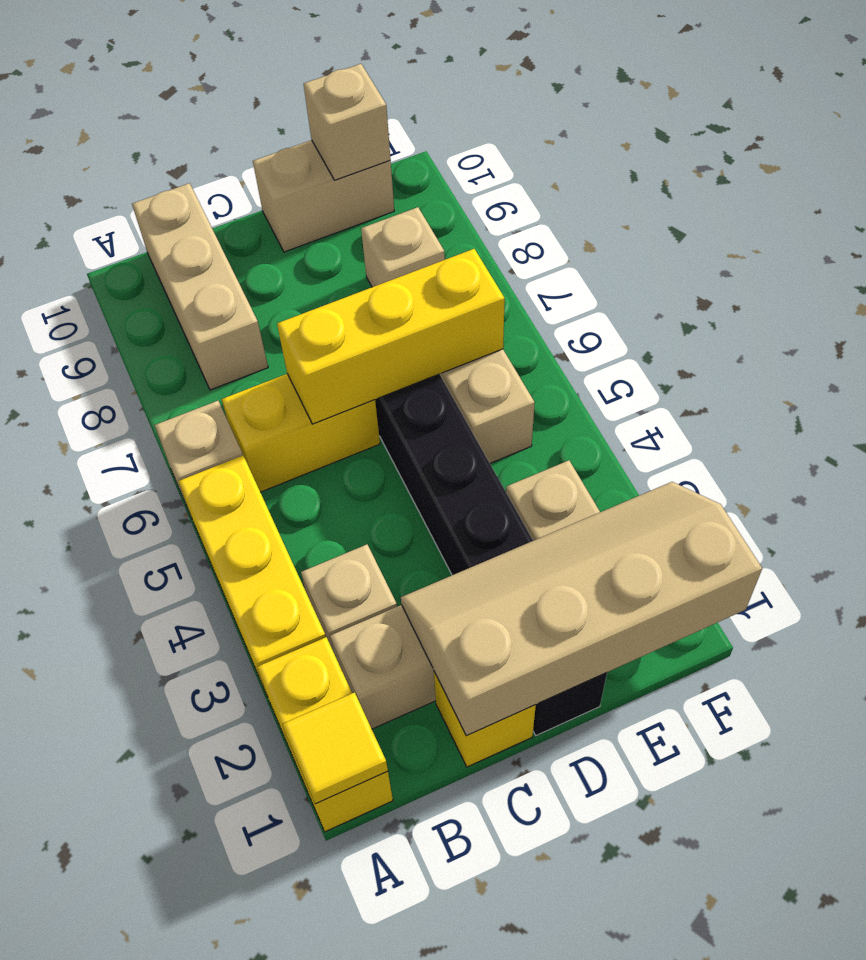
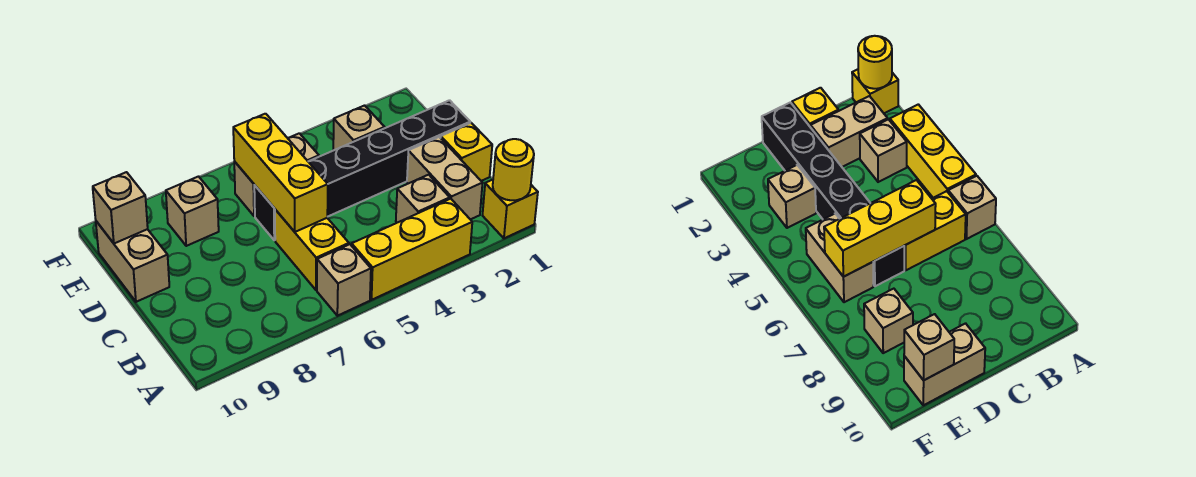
yellow brick A1:A2 level 1 -> yellow brick A1 level 1
yellow tile A1 level 2 -> yellow round brick A1 level 2
tan brick B8:B10 level 1 -> none
tan slope C1:F2 level 2 top 1 -> none

